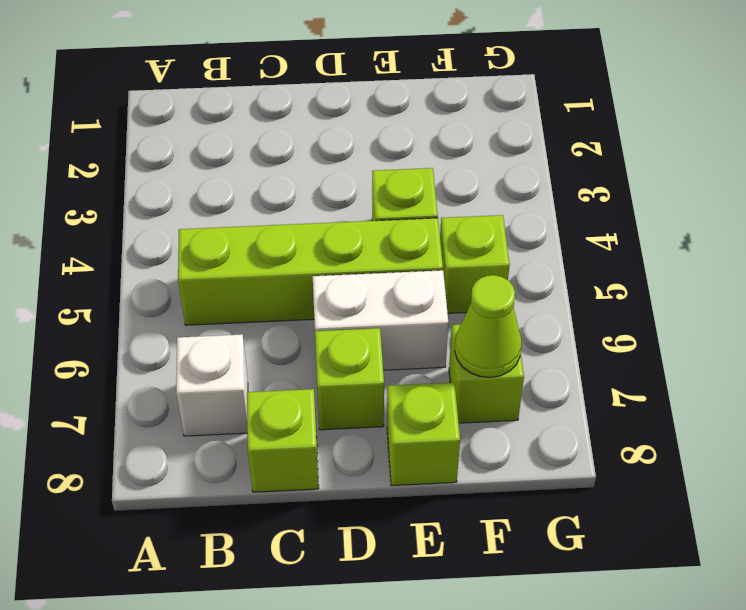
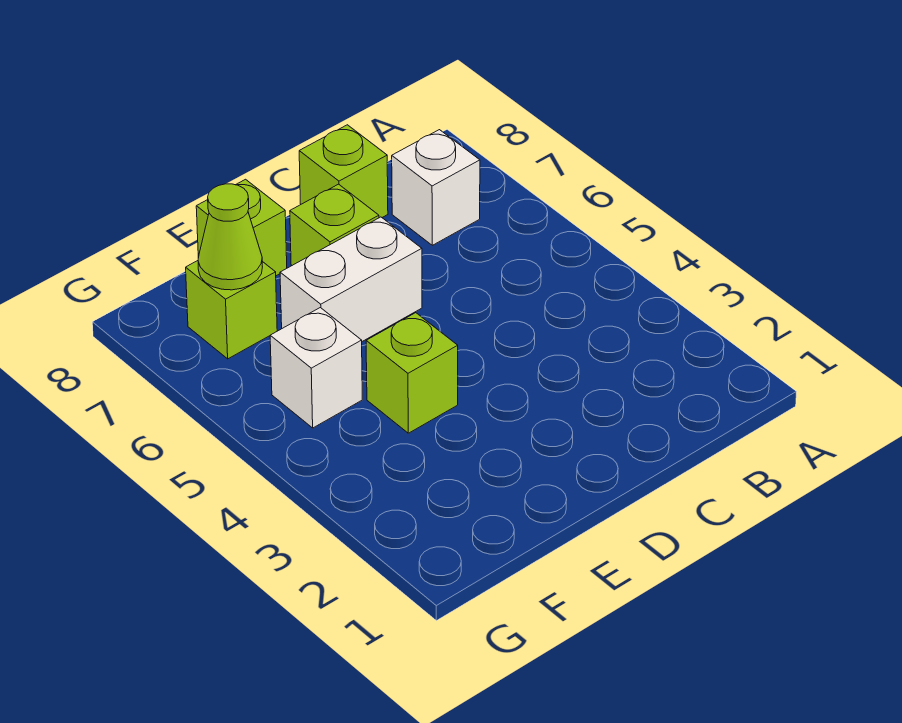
lime brick B5:E5 level 1 -> none
lime brick F5 level 1 -> white brick F5 level 1

